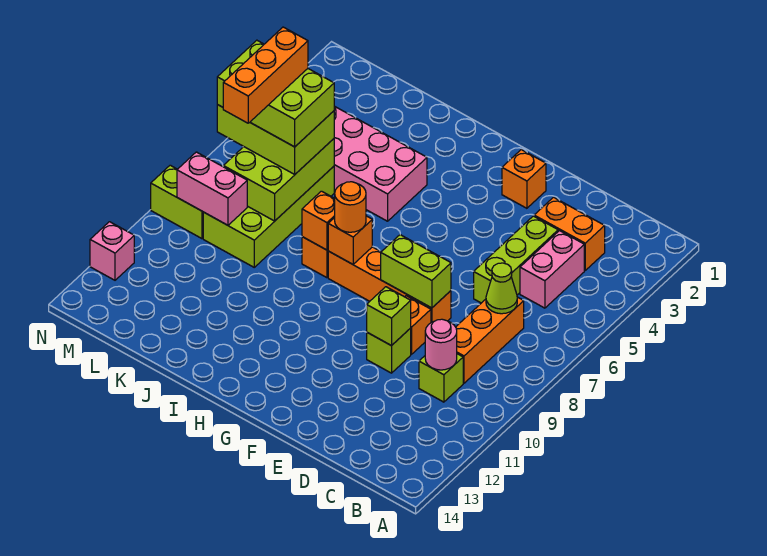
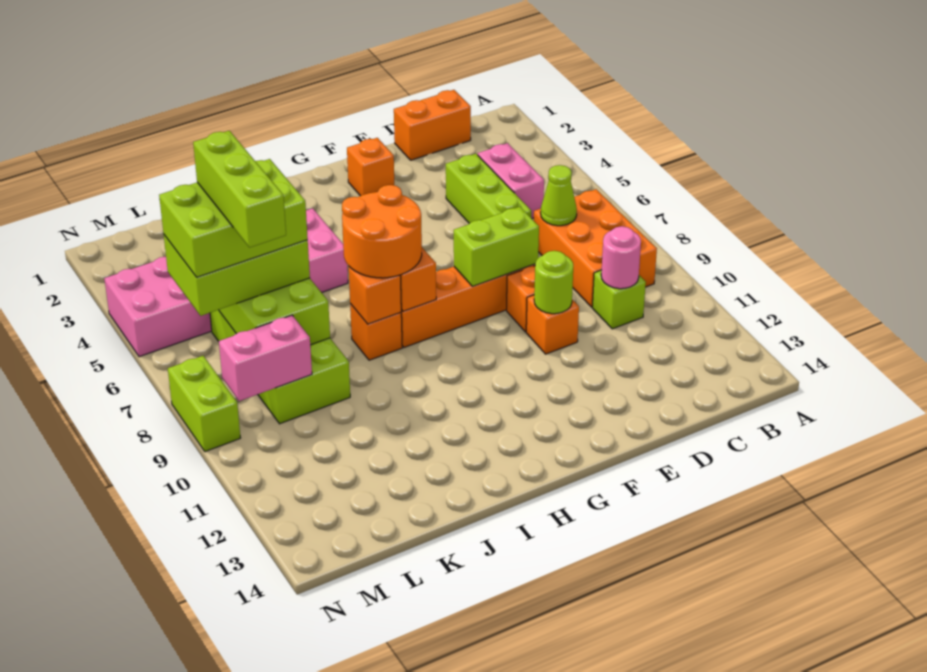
orange brick C3:D3 level 1 -> orange brick C1:D1 level 1
orange brick C7:C9 level 1 -> orange brick B7:C9 level 1
lime brick E10 level 1 -> orange brick E10 level 1
lime brick E10 level 2 -> lime round brick E10 level 2
orange round brick H8 level 3 -> orange round brick H7:I8 level 3
orange brick L6:L8 level 5 -> lime brick L6:L8 level 5
lime brick M9:N9 level 1 -> lime brick N8:N9 level 1
pink brick N12 level 1 -> none

